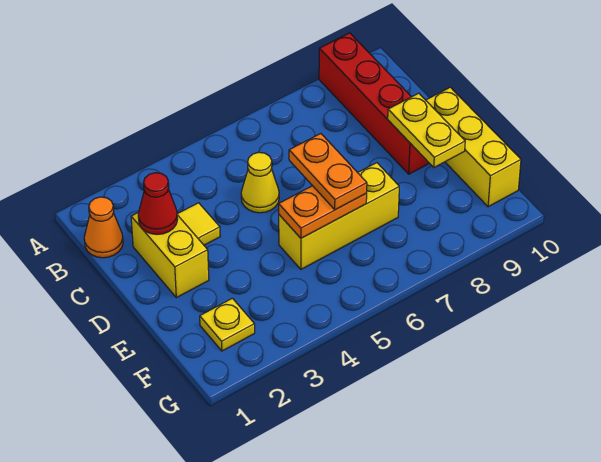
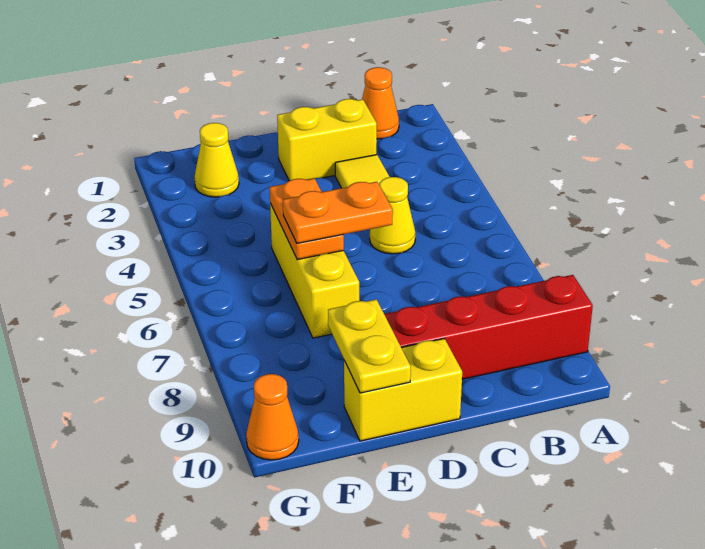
red cone C2 level 2 -> none
yellow plate D9:E9 level 2 -> yellow plate E9:E10 level 2
yellow brick D10:F10 level 1 -> yellow brick D10:E10 level 1
yellow plate F2 level 1 -> yellow cone F2 level 1
none -> orange cone G10 level 1

